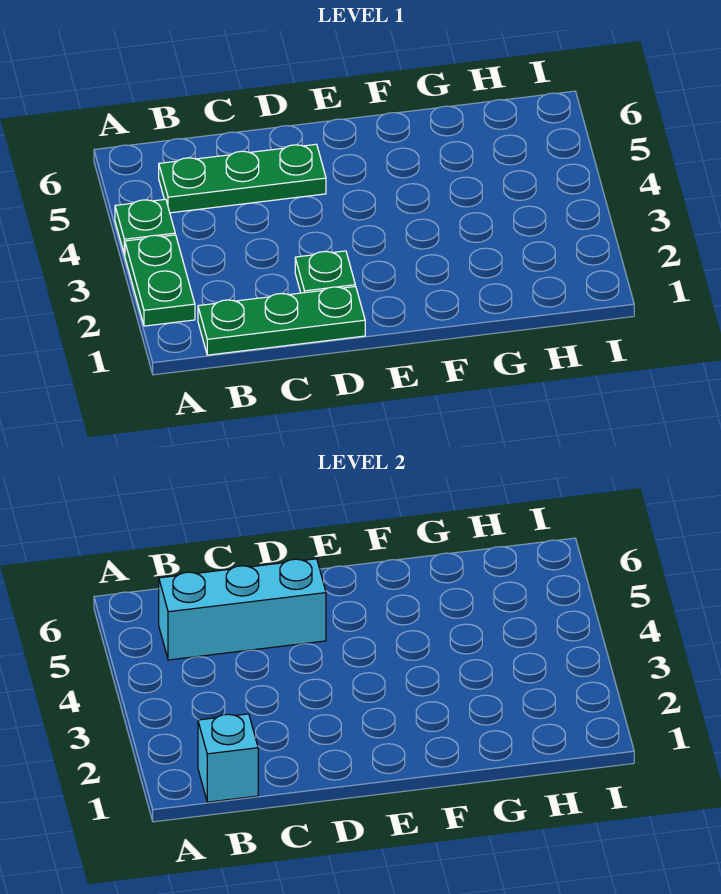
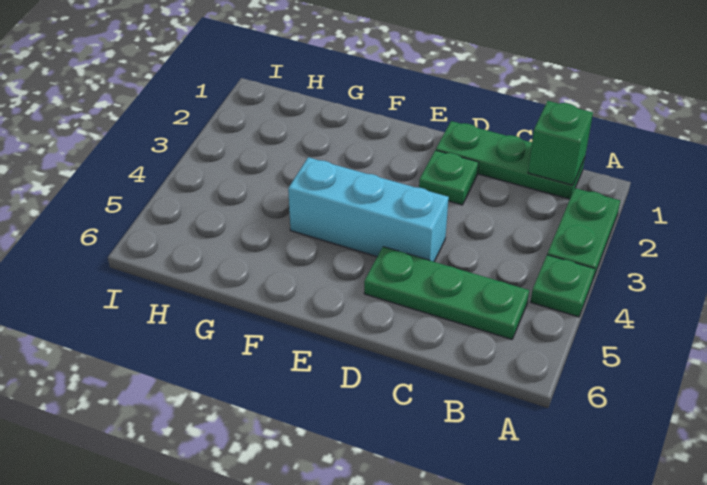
cyan brick B1 level 2 -> green brick B1 level 2
cyan brick B5:D5 level 2 -> cyan brick D4:F4 level 1

